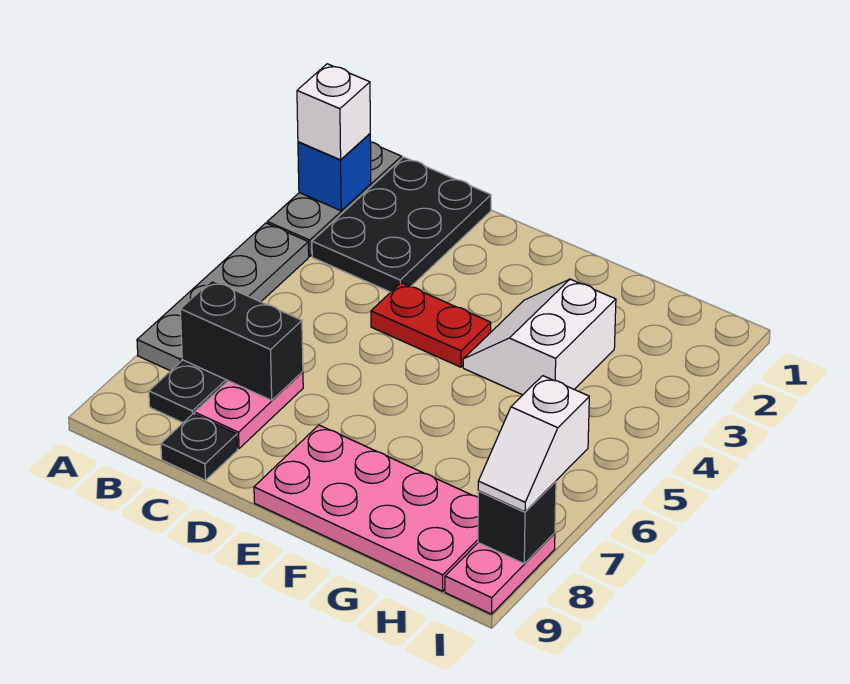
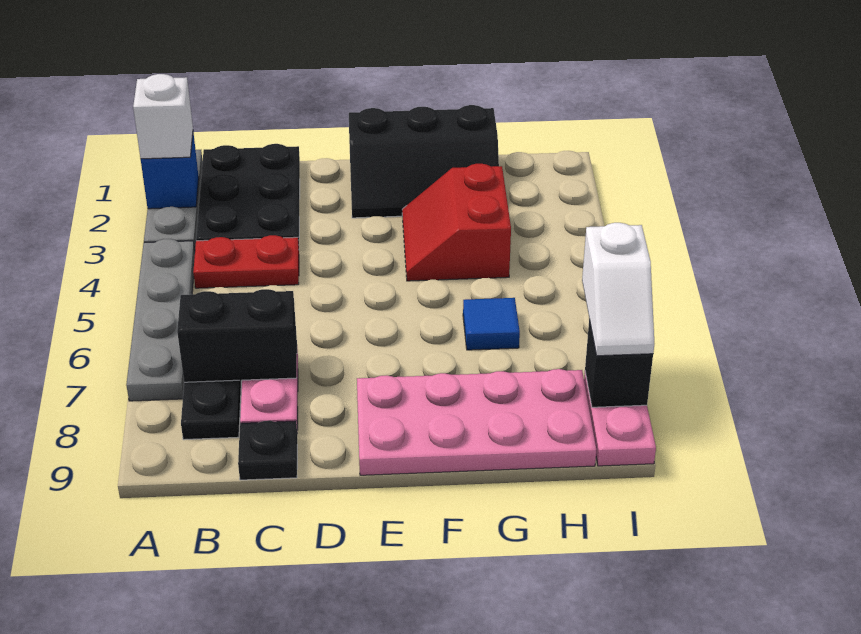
red plate D4:E4 level 1 -> red plate B4:C4 level 1
none -> black slope E1:G2 level 1 top 1
white slope F3:G4 level 1 top G -> red slope F3:G4 level 1 top G
none -> blue tile G6 level 1

